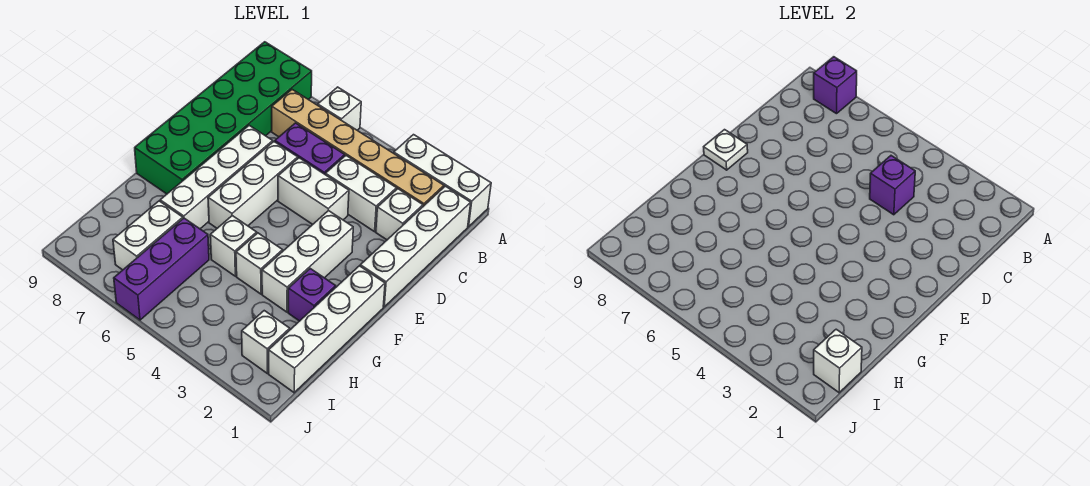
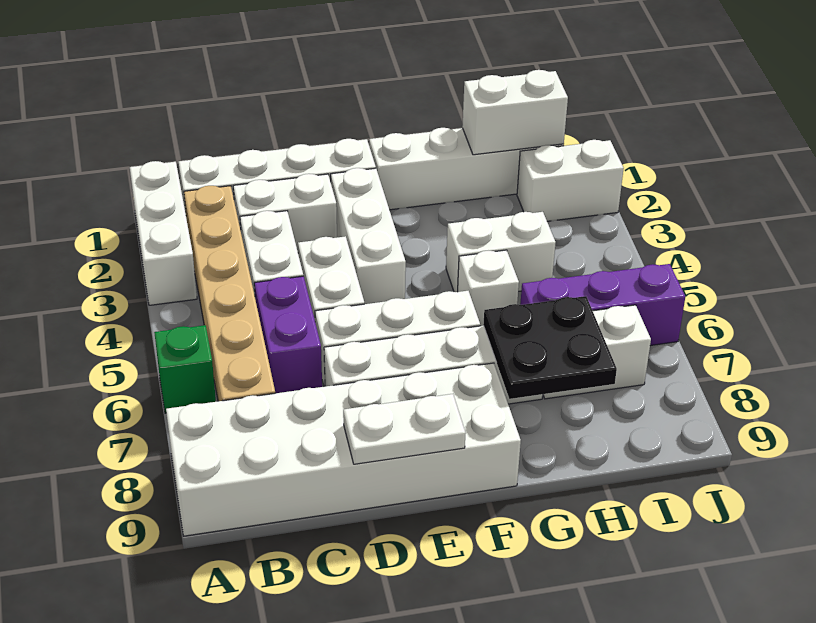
white brick A6 level 1 -> green brick A6 level 1
green brick A8:F9 level 1 -> white brick A8:F9 level 1
purple brick A8 level 2 -> none
white brick C2 level 1 -> white brick C2:D2 level 1
purple brick C4 level 2 -> none
white brick E3:G3 level 1 -> white brick E2:E4 level 1
white plate E9 level 2 -> white plate D9:E9 level 2
purple brick G2 level 1 -> none
white brick G4 level 1 -> white brick G4:H4 level 1
none -> black plate G7:H8 level 2
white brick I1 level 2 -> white brick H1:I1 level 2
white brick I2 level 1 -> white brick I2:J2 level 1

